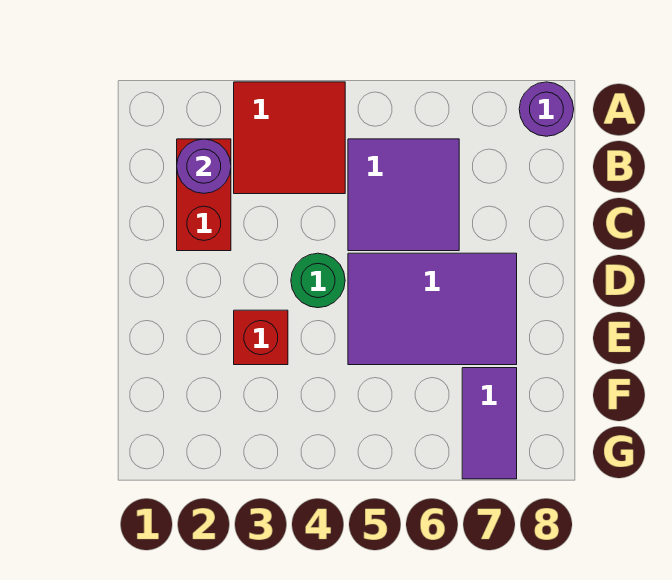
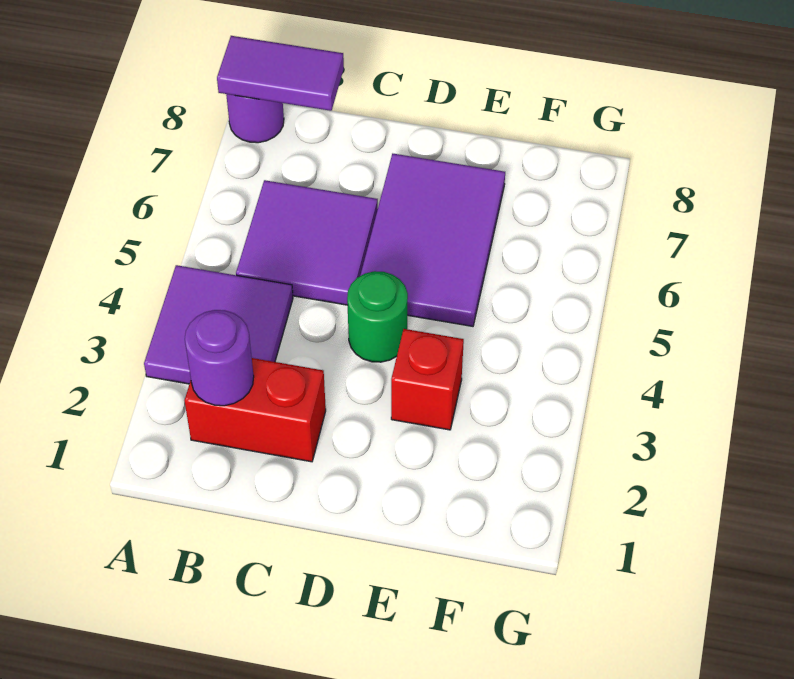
red tile A3:B4 level 1 -> purple tile A3:B4 level 1
purple tile F7:G7 level 1 -> purple tile A8:B8 level 2

